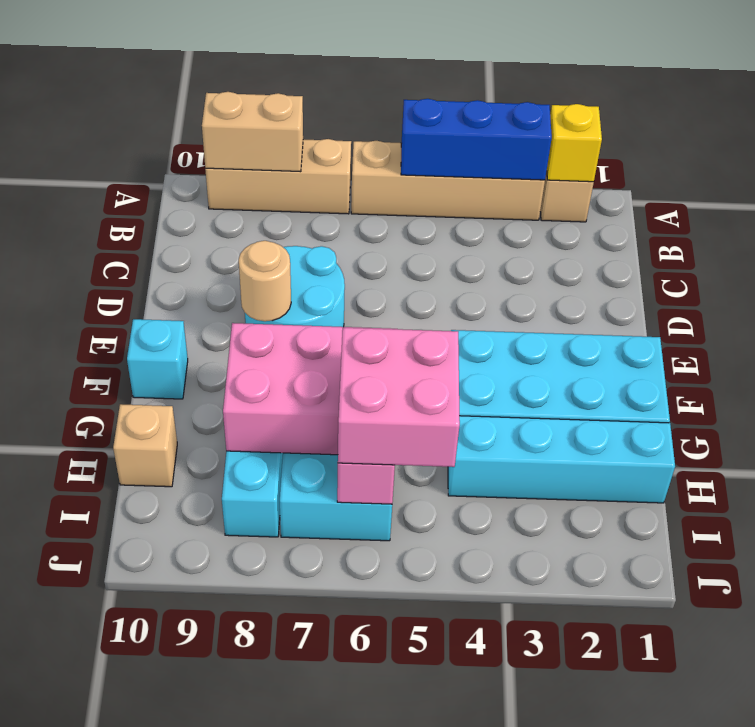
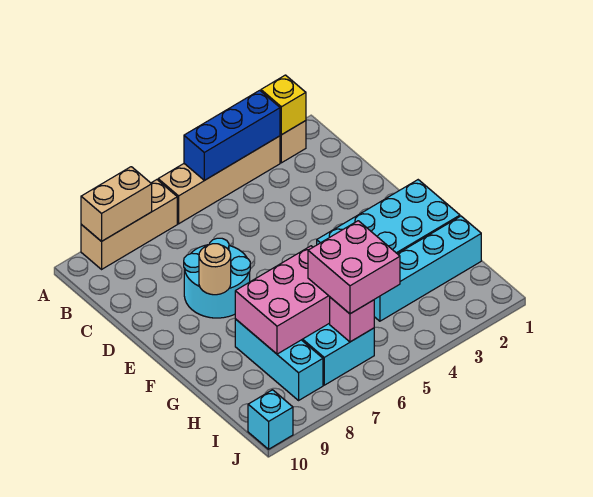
cyan brick F10 level 1 -> cyan brick J10 level 1
tan brick H10 level 1 -> none

